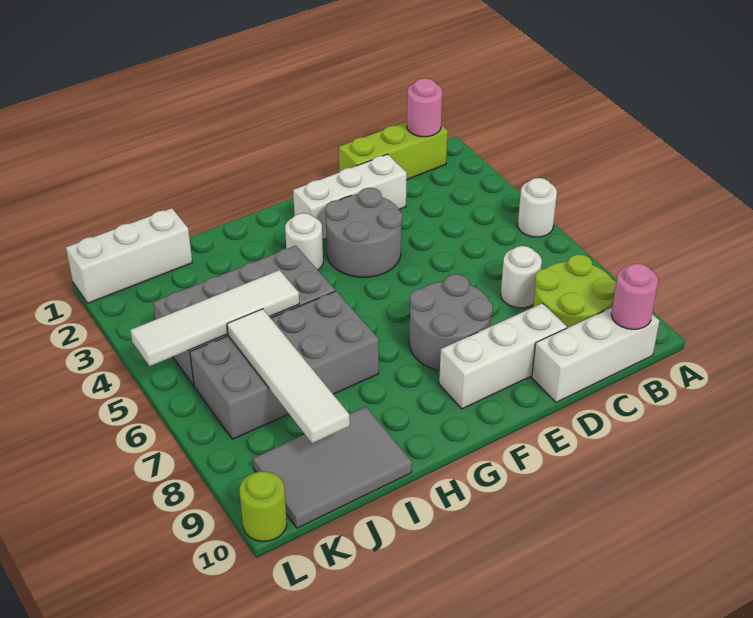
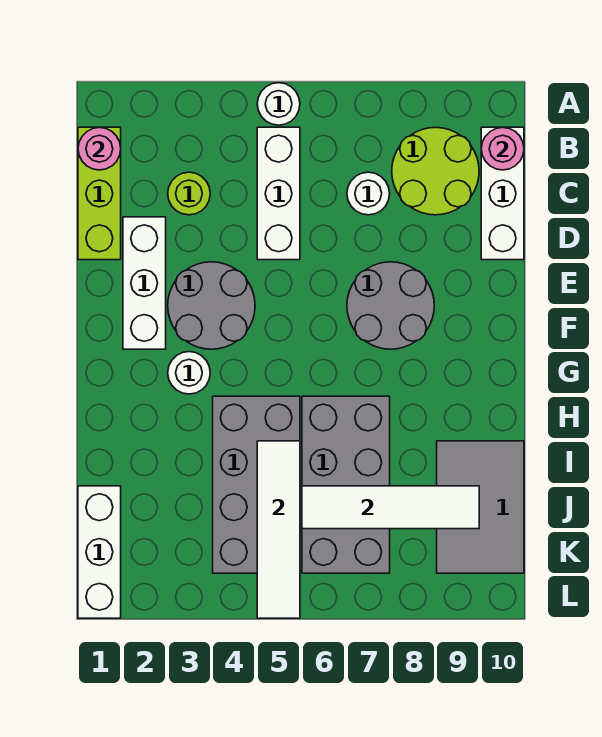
white brick D9:F9 level 1 -> white brick B5:D5 level 1
lime round brick L10 level 1 -> lime round brick C3 level 1

